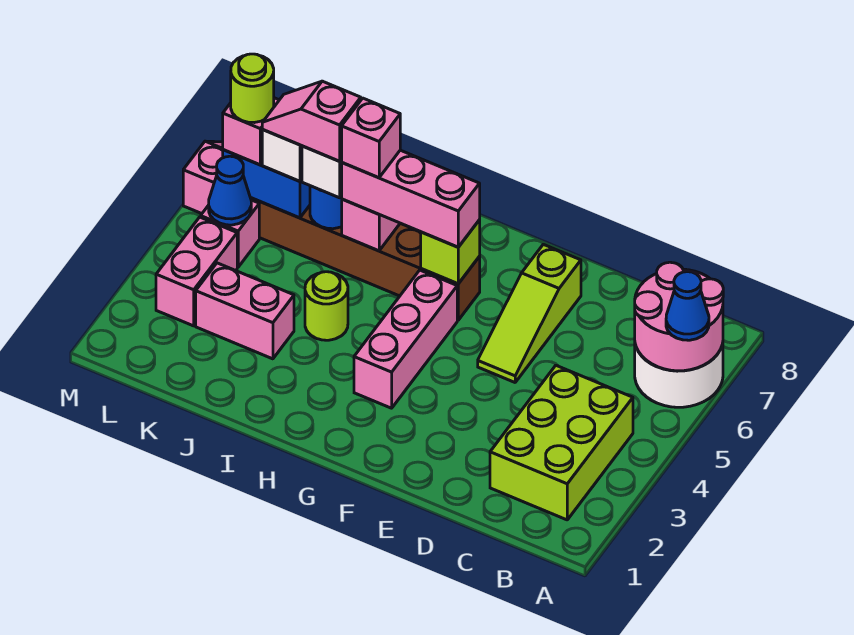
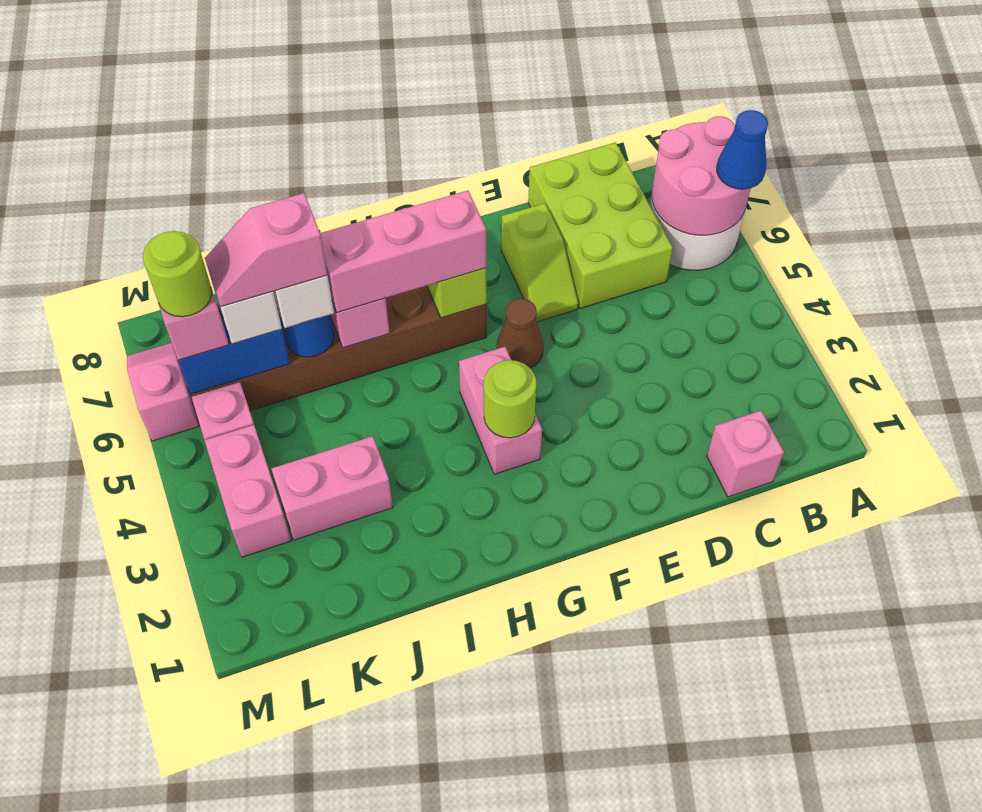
lime brick B2:C4 level 1 -> lime brick C6:D8 level 1
lime slope E5:E7 level 1 top 7 -> lime slope E6:E7 level 1 top 7
none -> brown cone F5 level 1
pink brick G3:G5 level 1 -> pink brick G3:G4 level 1
lime round brick I4 level 1 -> lime round brick G3 level 2
pink brick I6 level 4 -> pink brick C1 level 1
blue cone L5 level 2 -> none

